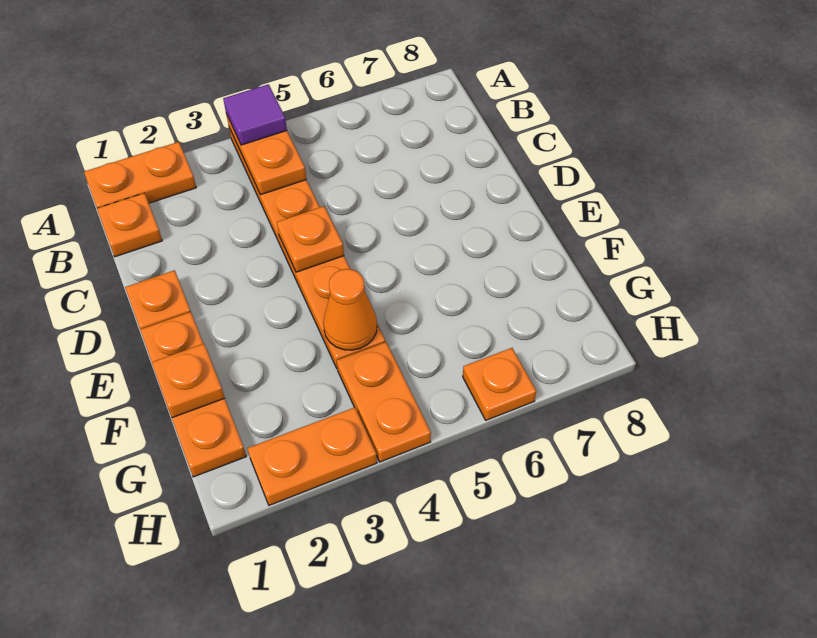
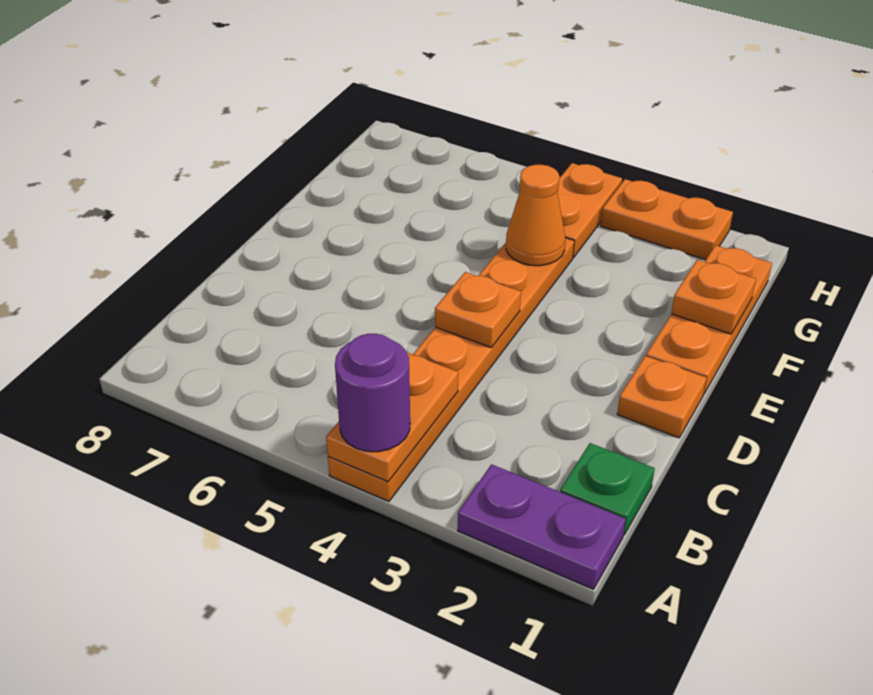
orange plate A1:A2 level 1 -> purple plate A1:A2 level 1
purple tile A4 level 3 -> purple round brick A4 level 3
orange plate B1 level 1 -> green plate B1 level 1
orange plate H6 level 1 -> none

